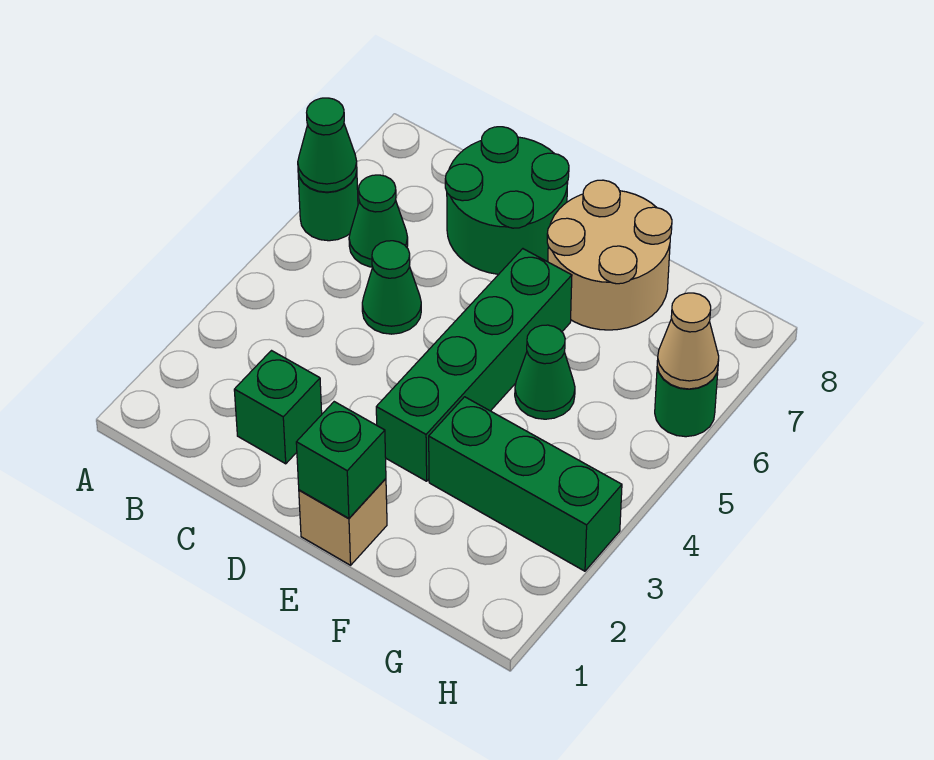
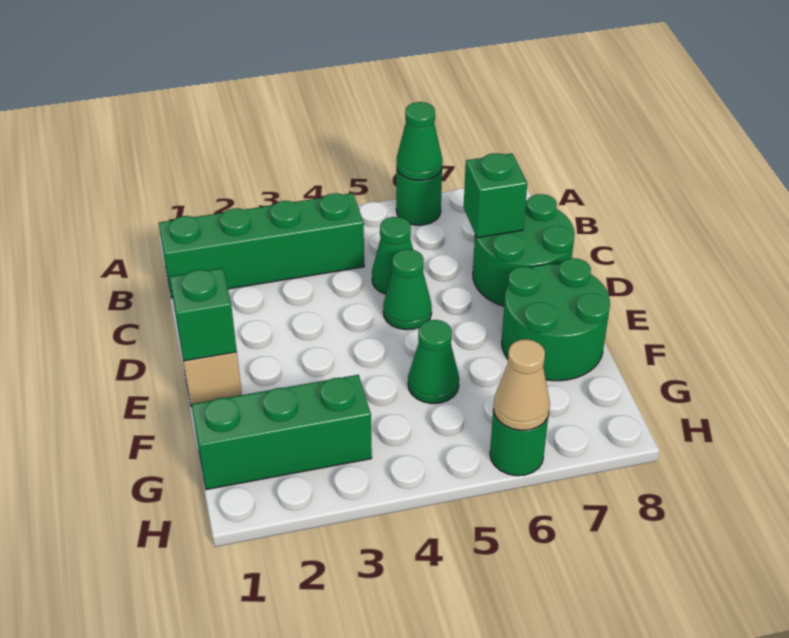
green cone B6 level 1 -> green cone D5 level 1
green brick C2 level 1 -> green brick C7 level 2
green brick E3:E6 level 1 -> green brick B1:B4 level 1
tan round brick E7:F8 level 1 -> green round brick E7:F8 level 1
green brick F3:H3 level 1 -> green brick G1:G3 level 1

